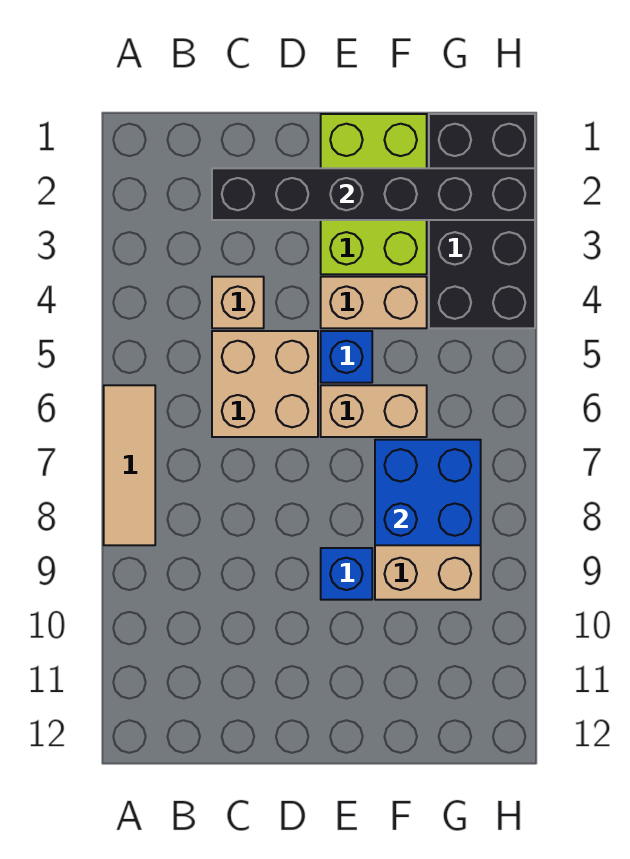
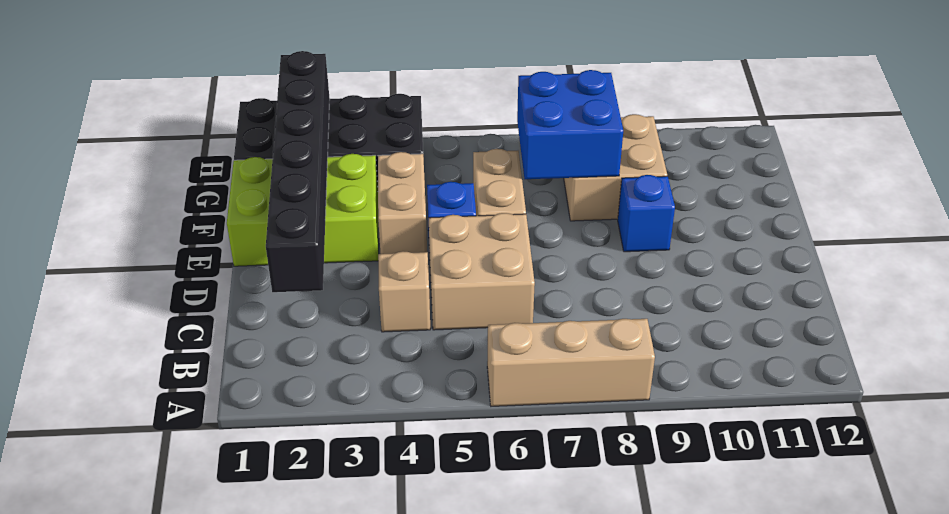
tan tile A6:A8 level 1 -> tan brick A6:A8 level 1

